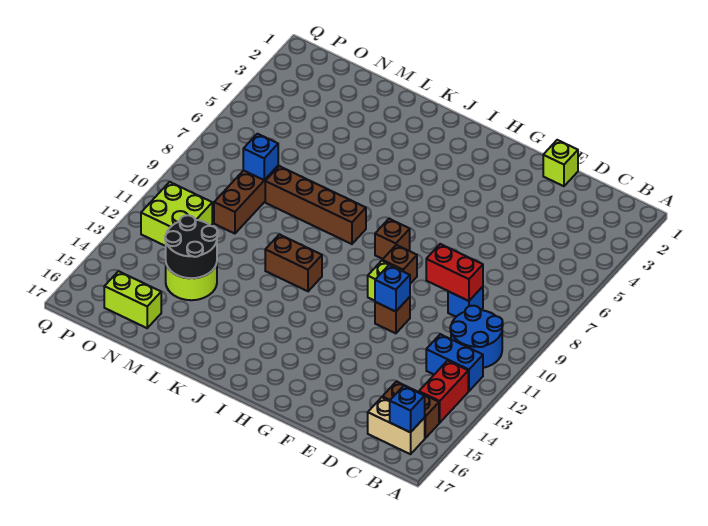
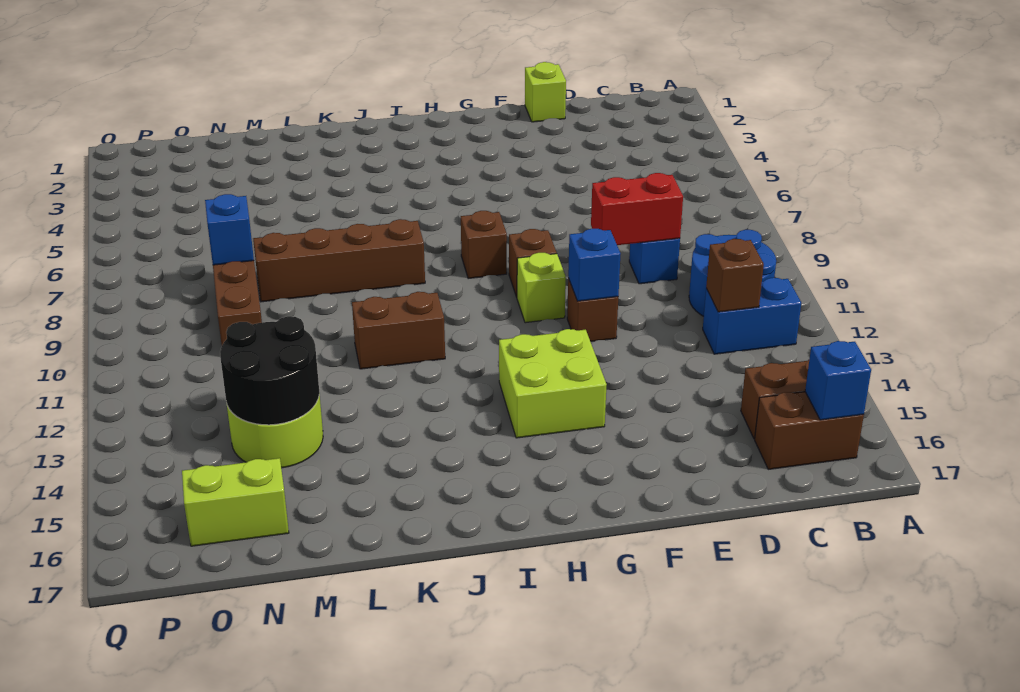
red brick B13:B14 level 1 -> none
tan brick B16:C16 level 1 -> brown brick B16:C16 level 1
none -> brown brick C12 level 2
lime brick O11:P12 level 1 -> lime brick G13:H14 level 1

